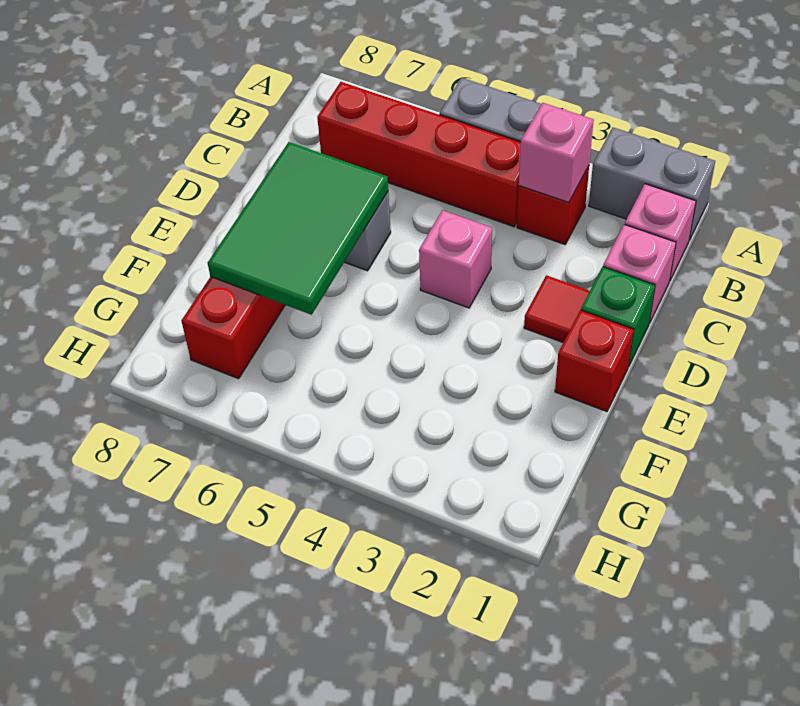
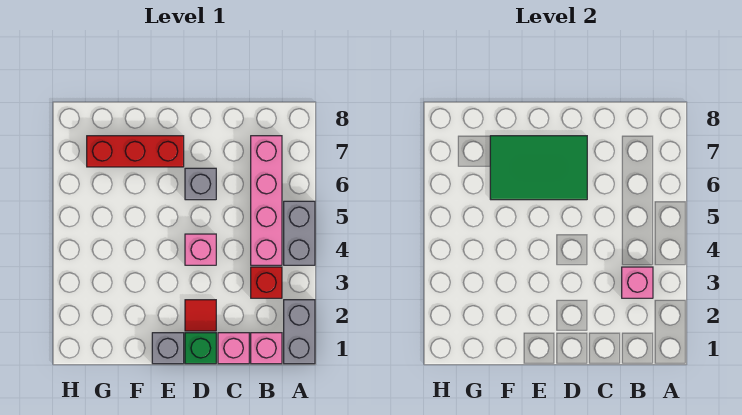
red brick B4:B7 level 1 -> pink brick B4:B7 level 1
red brick E1 level 1 -> grey brick E1 level 1

